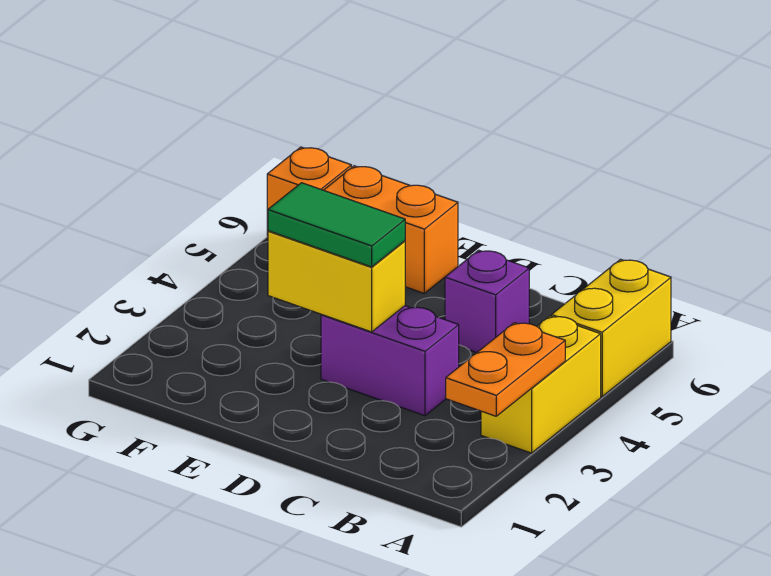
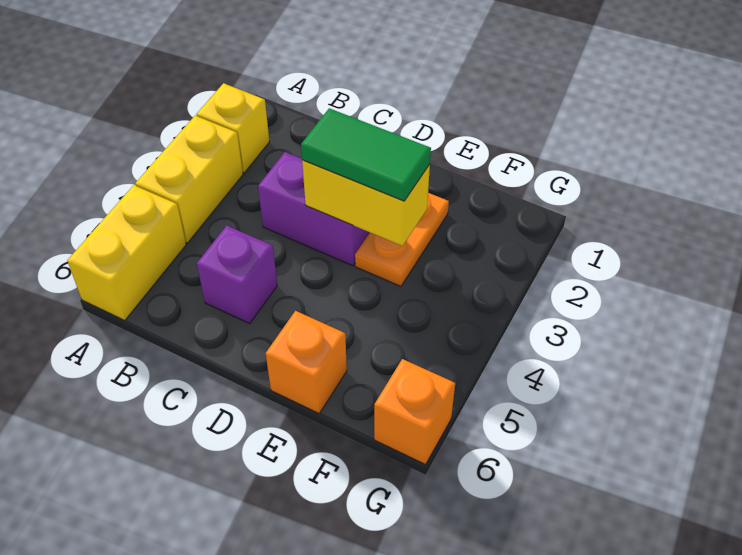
none -> yellow brick A2 level 1
orange plate A2:A3 level 2 -> orange plate E2:E3 level 1
orange brick E6:F6 level 1 -> orange brick E6 level 1

